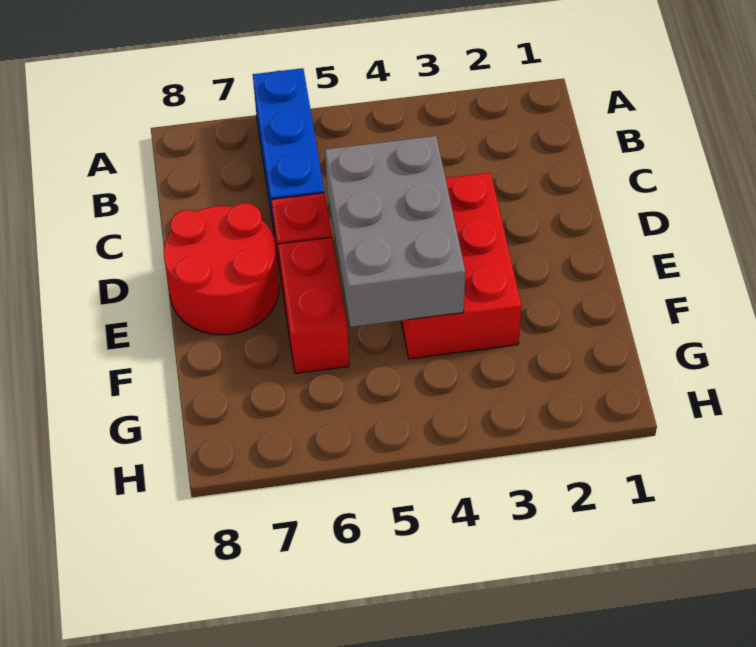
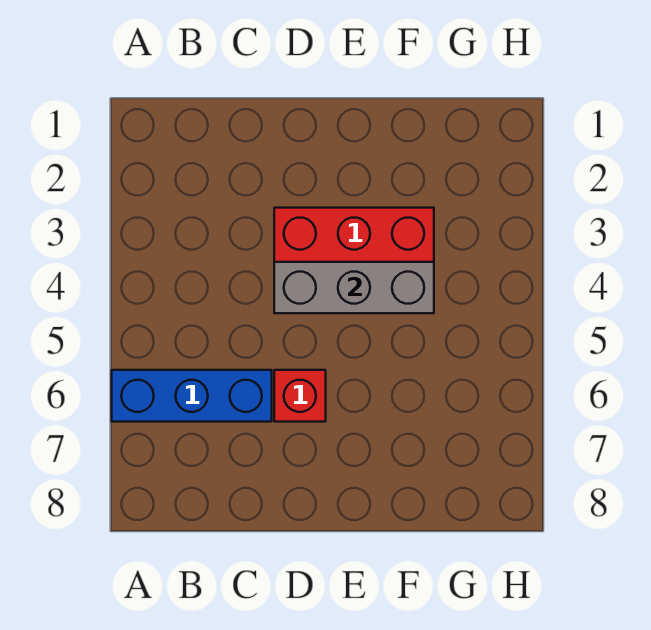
grey brick D4:F5 level 2 -> grey brick D4:F4 level 2
red round brick D7:E8 level 1 -> none
red brick E6:F6 level 1 -> none

